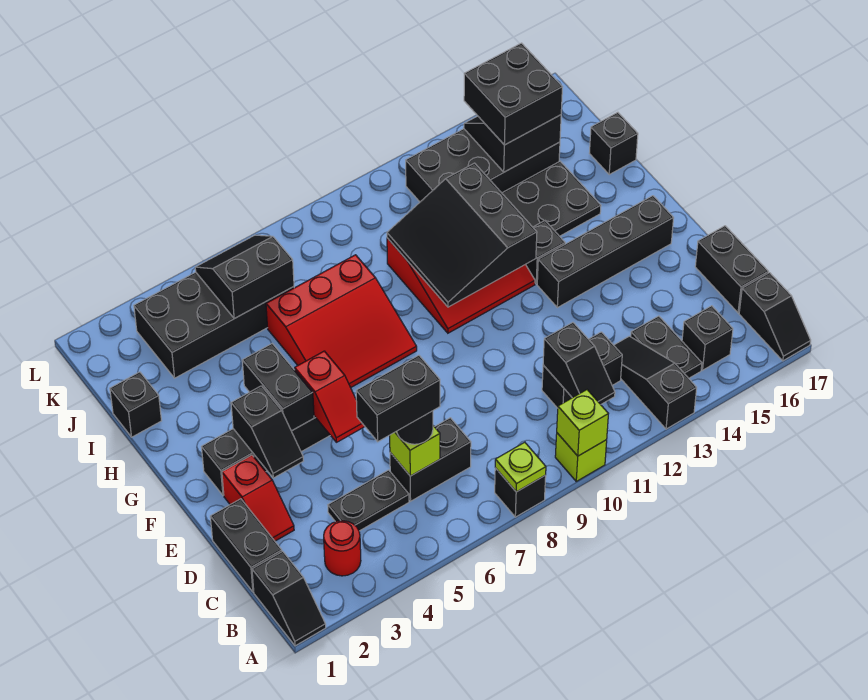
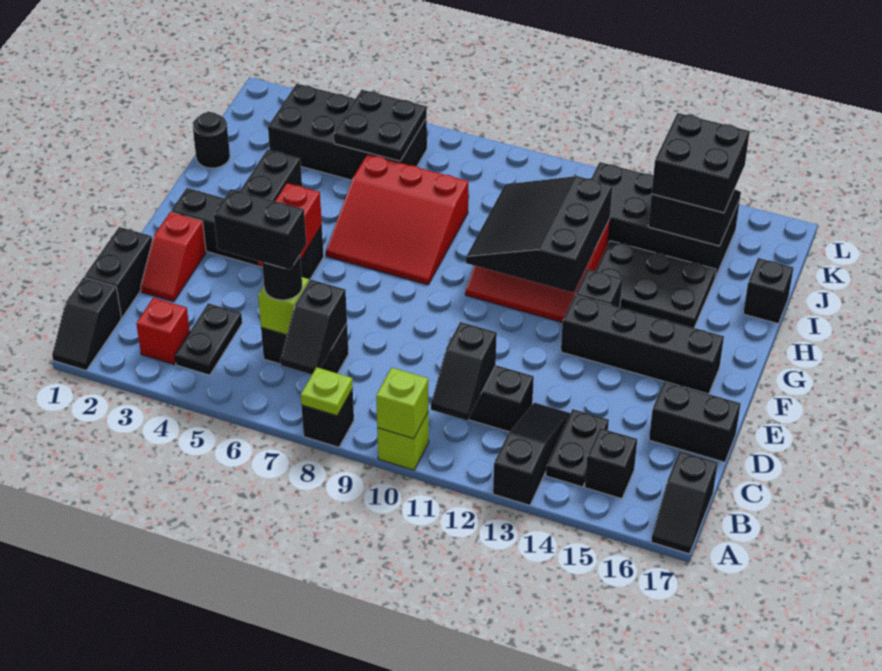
red round brick B3 level 1 -> red brick B3 level 1
black plate C4:C5 level 1 -> black plate B4:C4 level 1
black brick C17:D17 level 1 -> black brick D16:D17 level 1
black slope E3:F3 level 2 top F -> black slope B7:C7 level 2 top C
black brick I1 level 1 -> black round brick I1 level 1
black slope J5:K6 level 2 top J -> black plate J5:K6 level 2

